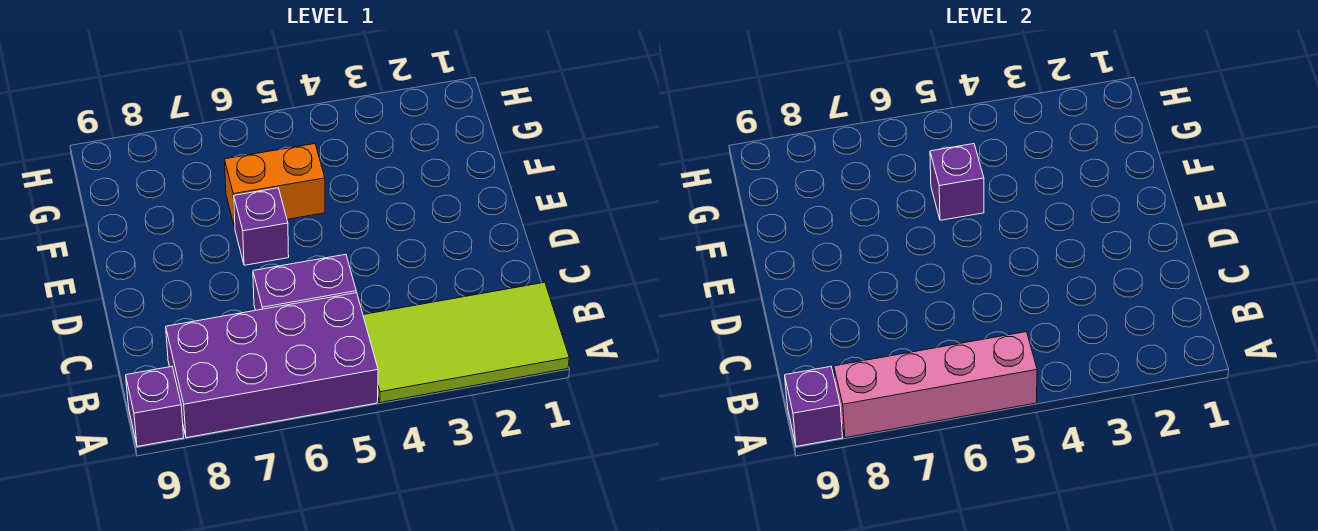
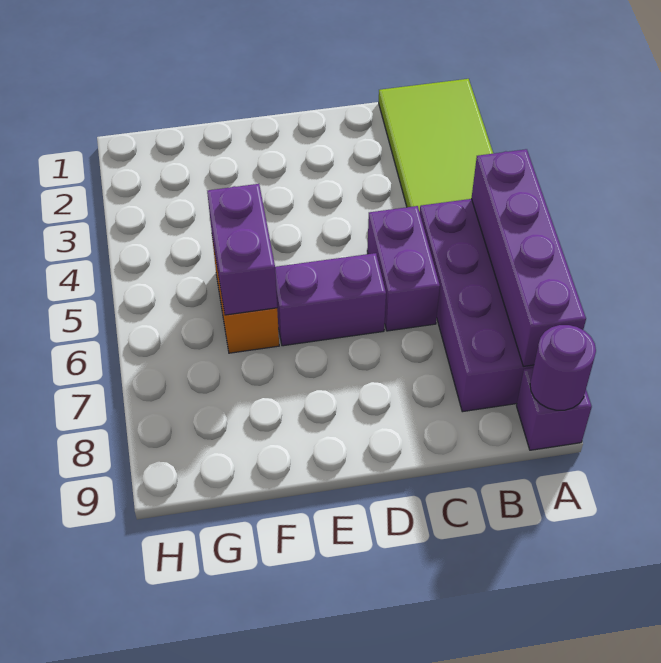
pink brick A5:A8 level 2 -> purple brick A5:A8 level 2
purple brick A9 level 2 -> purple round brick A9 level 2
purple brick E6 level 1 -> purple brick D6:E6 level 1
purple brick F5 level 2 -> purple brick F5:F6 level 2

